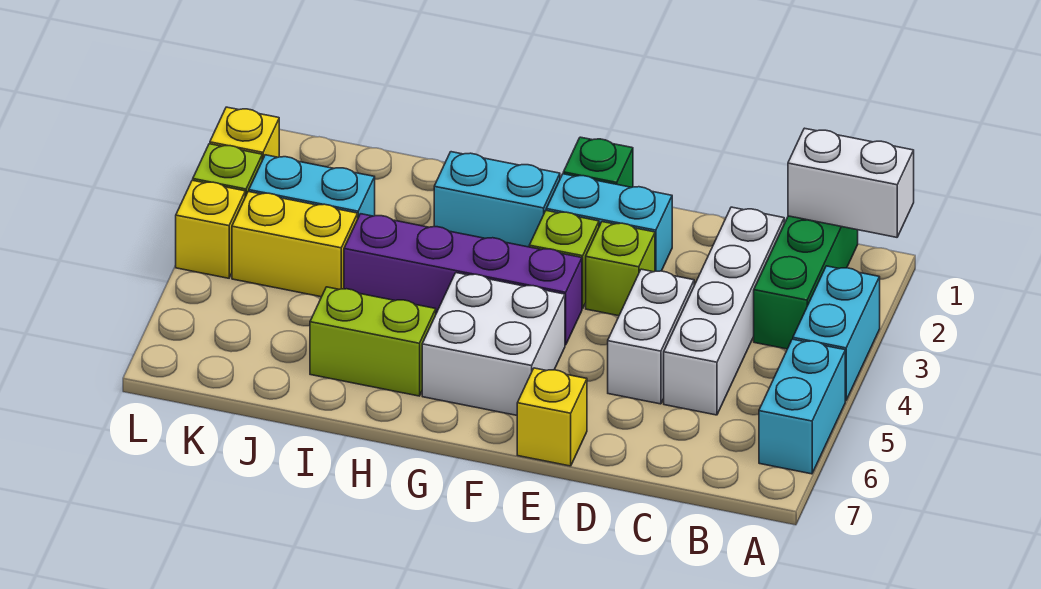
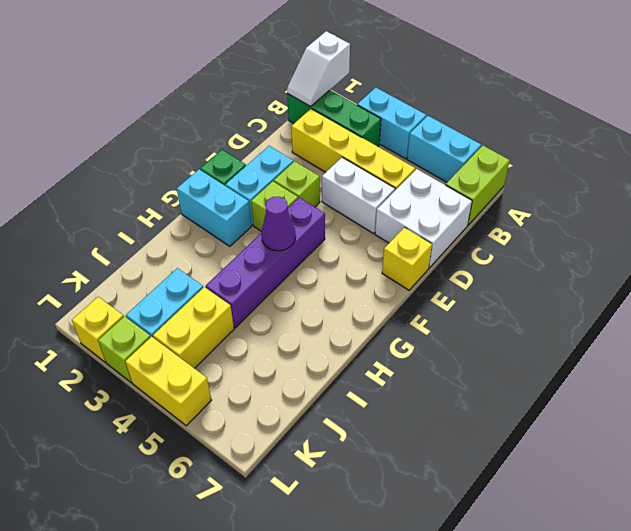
white brick A1:B1 level 2 -> white slope A1:B1 level 2 top A
white brick C2:C5 level 1 -> yellow brick C2:C5 level 1
white brick F5:G6 level 1 -> white brick C6:D7 level 1
cyan brick G2:H2 level 1 -> cyan brick G1:G2 level 1
none -> purple cone G4 level 2
lime brick H6:I6 level 1 -> lime brick A7:B7 level 1
yellow brick L4 level 1 -> yellow brick L4:L5 level 1

